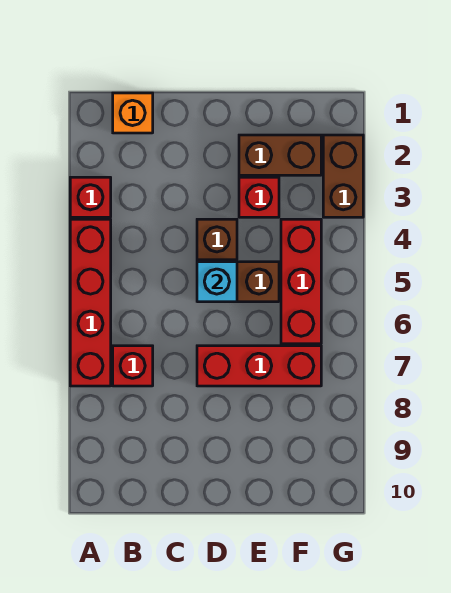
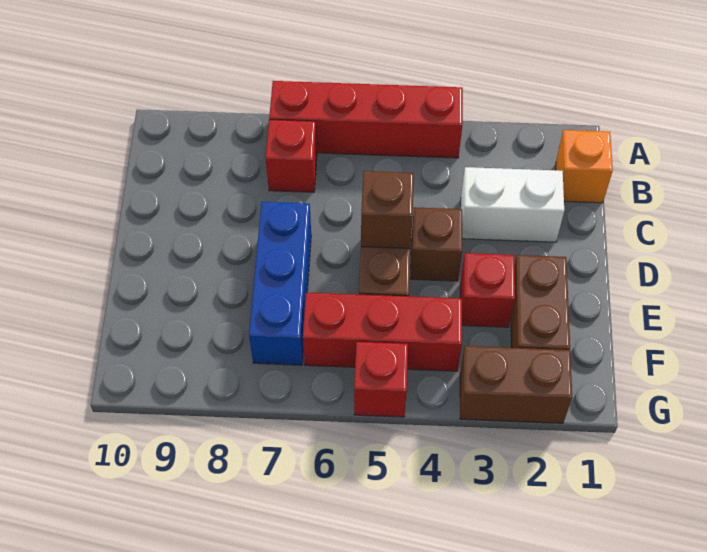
red brick A3 level 1 -> red brick G5 level 1
none -> white brick C2:C3 level 1
cyan brick D5 level 2 -> brown brick D5 level 2
red brick D7:F7 level 1 -> blue brick D7:F7 level 1

